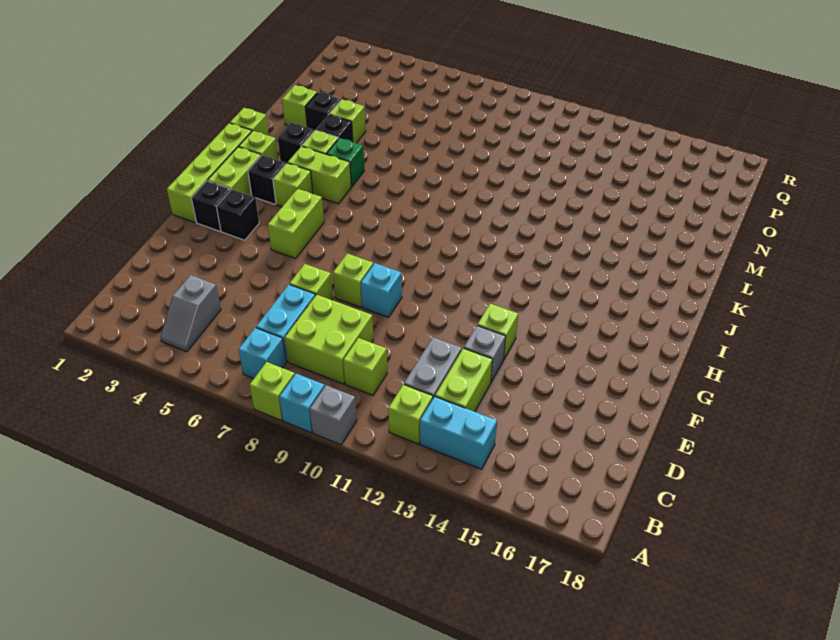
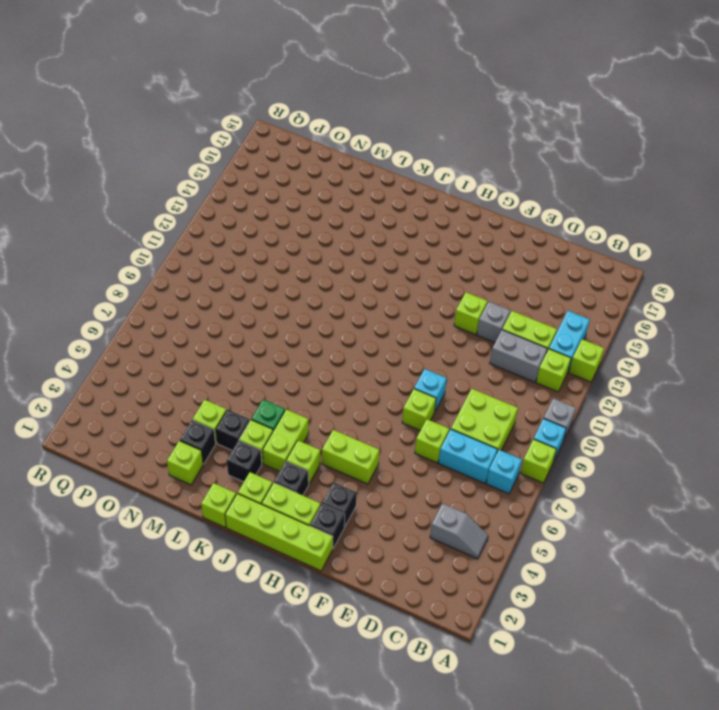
lime brick C10 level 1 -> lime brick A13 level 1

